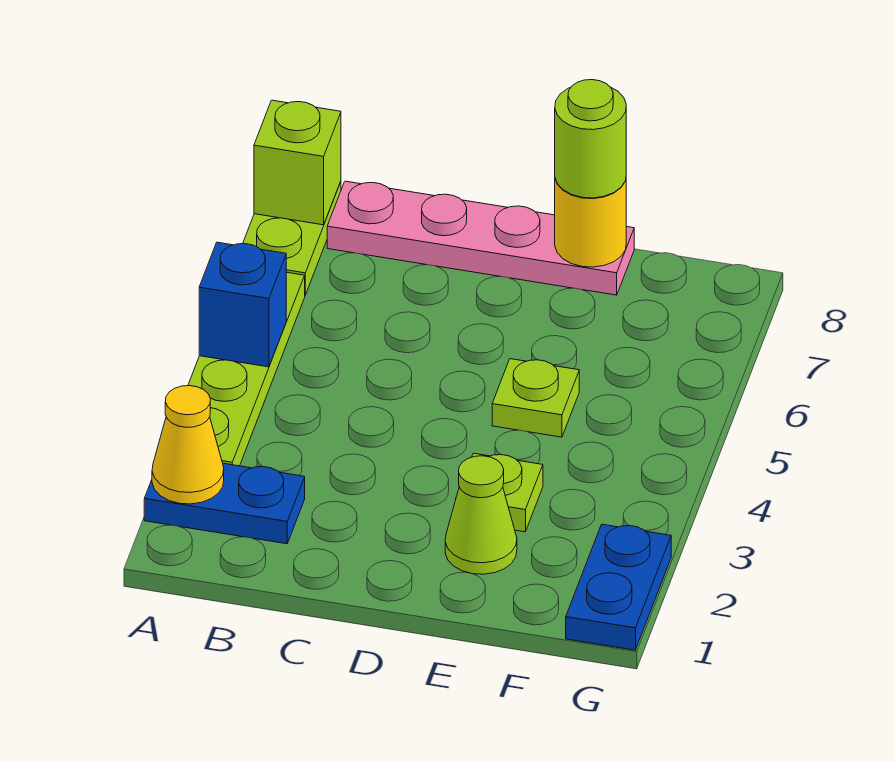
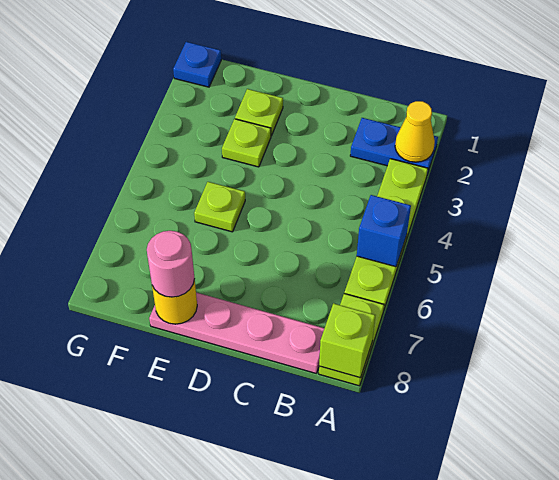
lime cone E2 level 1 -> lime plate E2 level 1
lime round brick E8 level 3 -> pink round brick E8 level 3
blue plate G1:G2 level 1 -> blue plate G1 level 1

